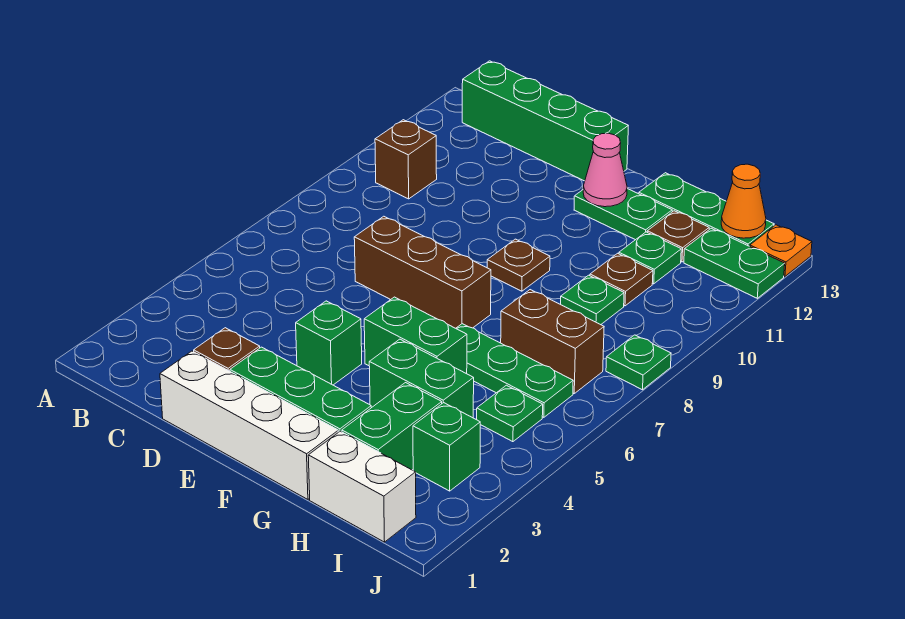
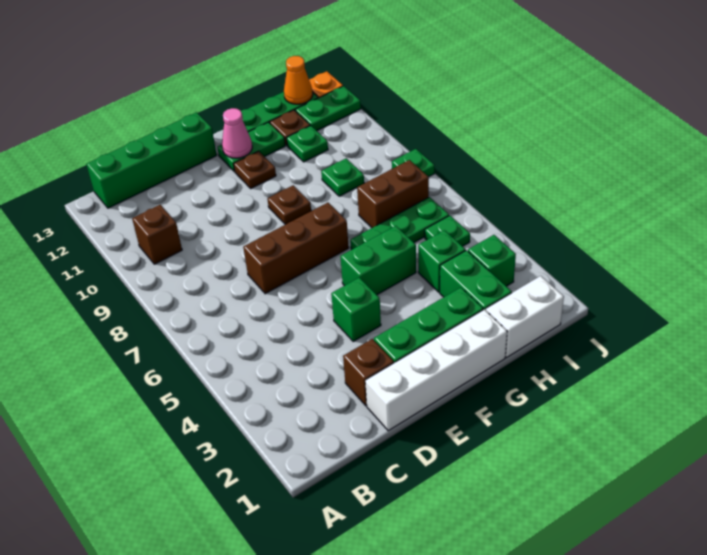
green brick G4:H4 level 1 -> green brick H4 level 1
brown plate H10 level 1 -> brown plate F11 level 1

